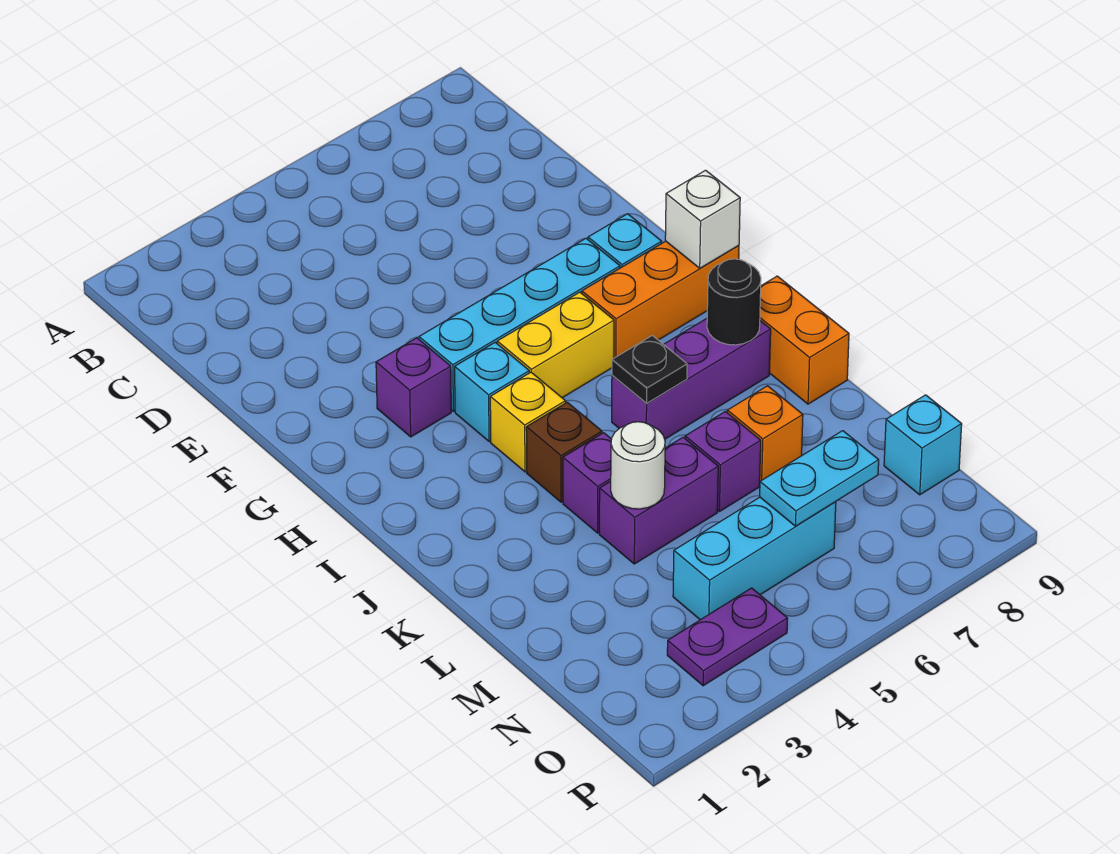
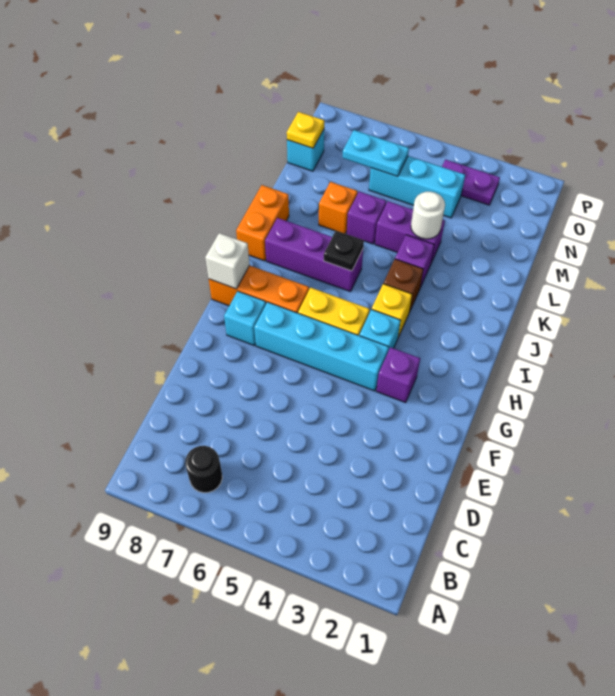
black round brick J8 level 2 -> black round brick B7 level 1
none -> yellow plate N9 level 2

